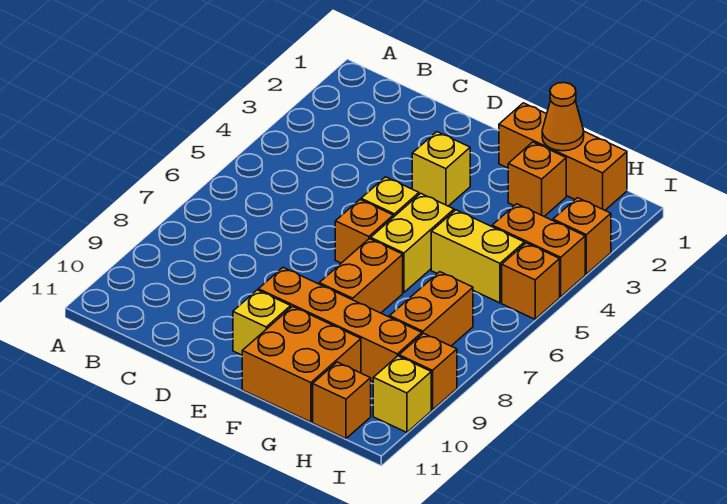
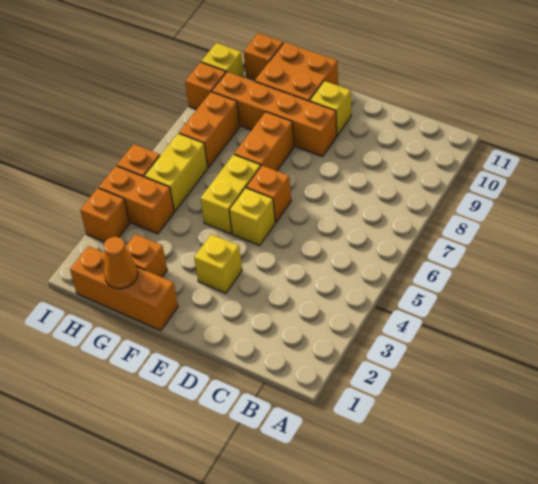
yellow brick G5:H5 level 1 -> yellow brick H5:H6 level 1

